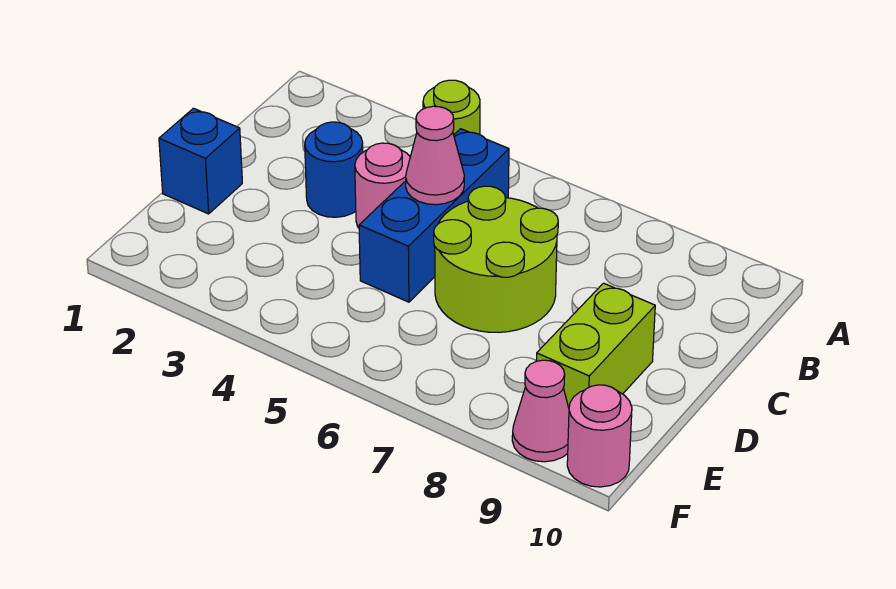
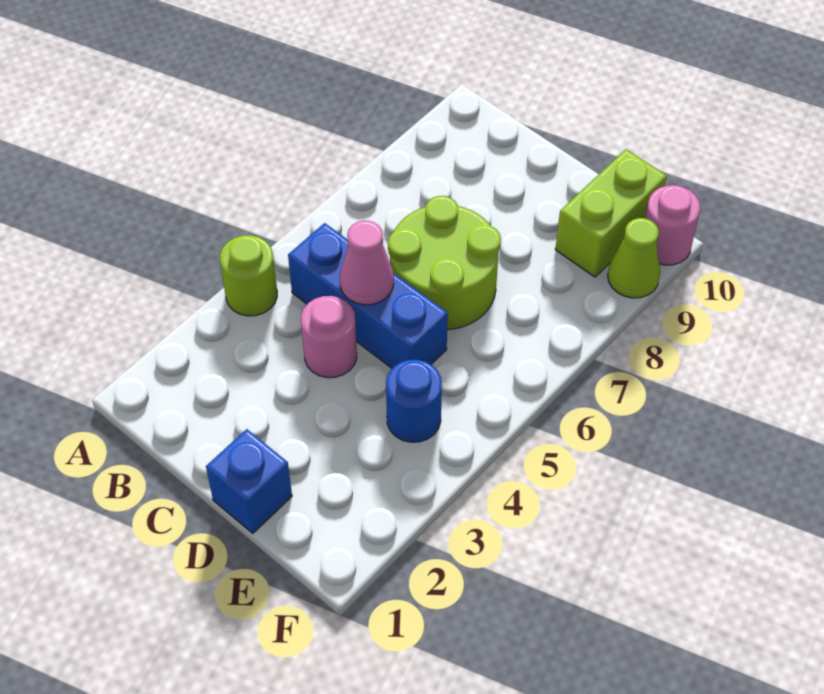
blue round brick C3 level 1 -> blue round brick E4 level 1
lime brick D9:E9 level 1 -> lime brick E9:E10 level 1
pink cone F9 level 1 -> lime cone F9 level 1

